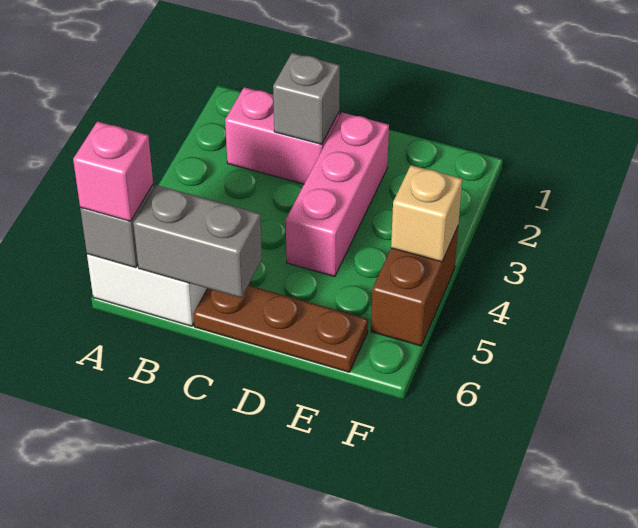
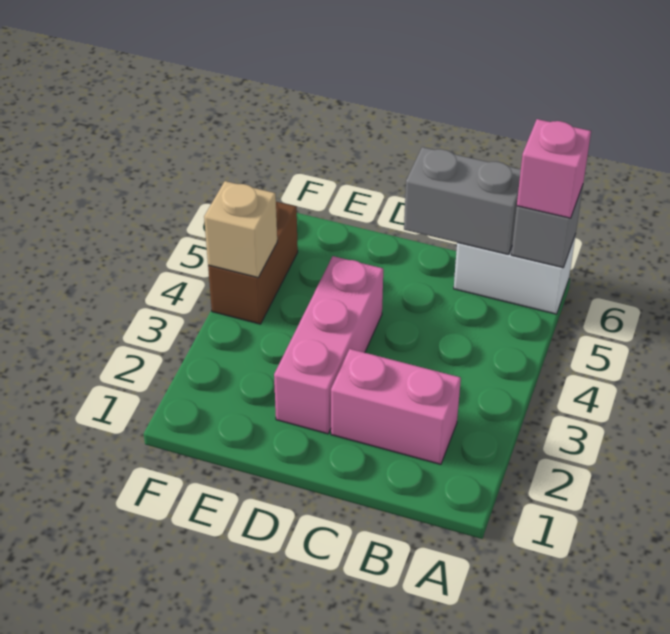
grey brick C2 level 2 -> none
brown plate C6:E6 level 1 -> none

